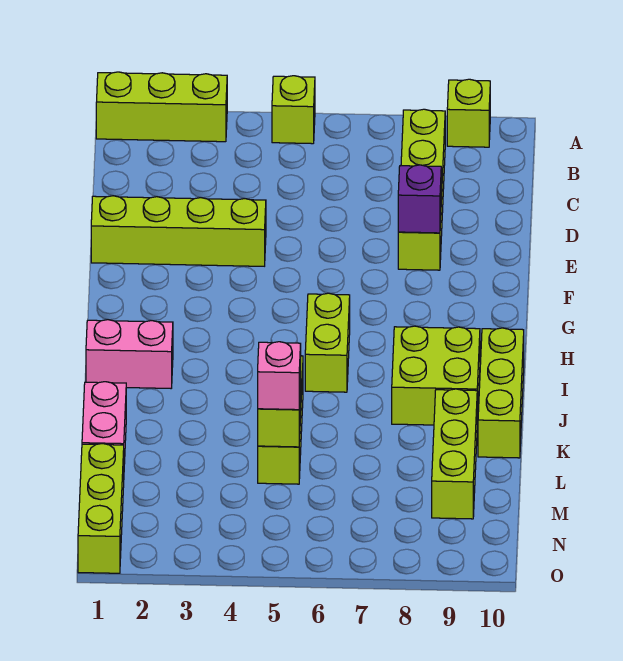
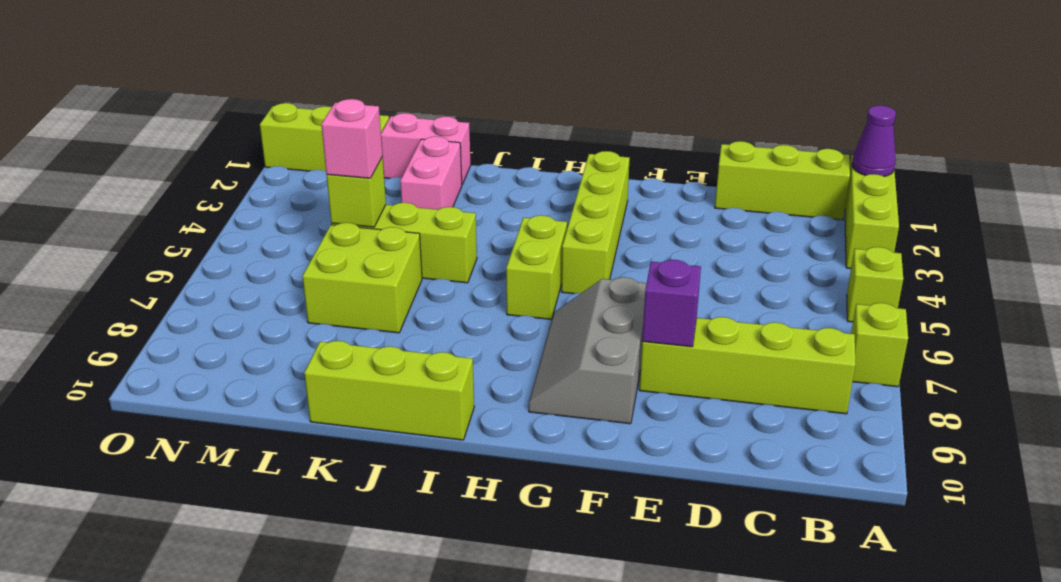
none -> purple cone A1 level 2
lime brick A9 level 1 -> lime brick A7 level 1
lime brick E1:E4 level 1 -> lime brick G2:G5 level 1
none -> grey slope F7:G9 level 1 top F
lime brick H6:I6 level 1 -> lime brick H5:H6 level 1
pink brick I1:I2 level 1 -> pink brick K2:K3 level 1
lime brick I8:J9 level 1 -> lime brick K6:L7 level 1
lime brick K9:M9 level 1 -> lime brick B1:D1 level 1

